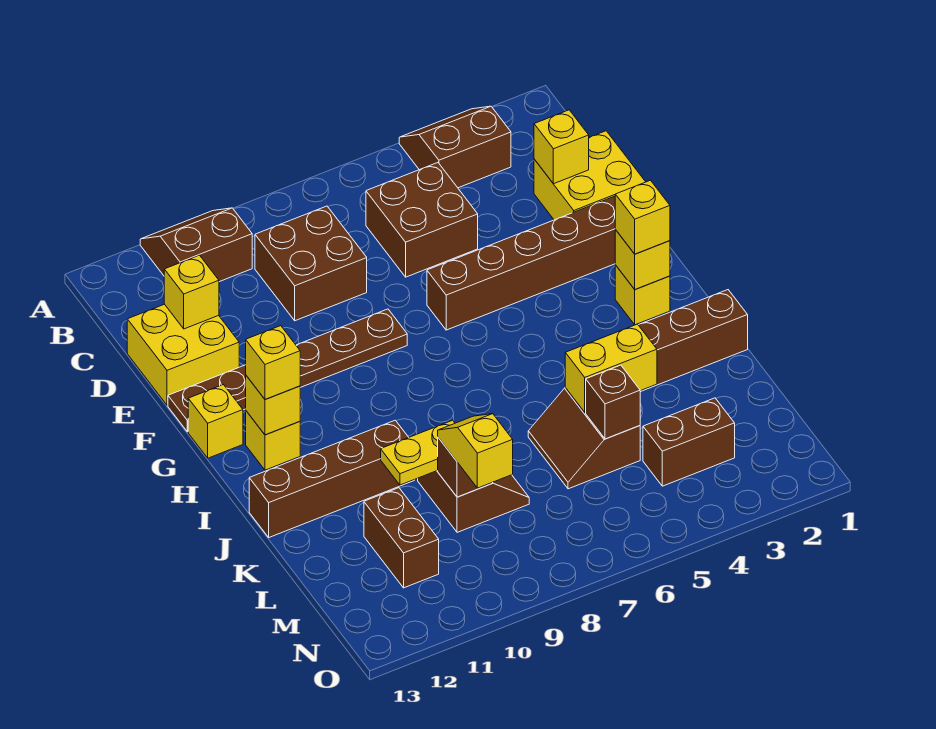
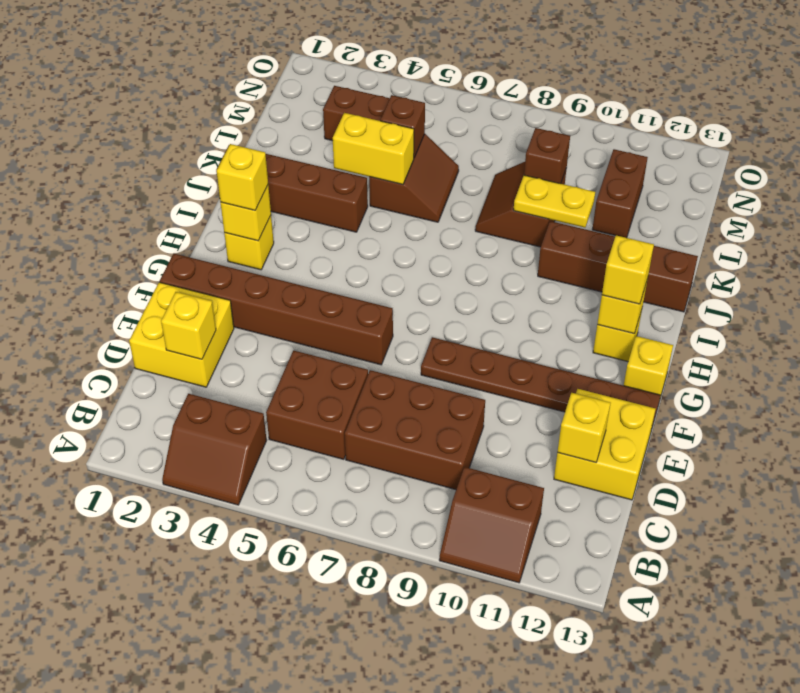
brown brick C8:D9 level 1 -> brown brick C7:D9 level 1
yellow slope L9:M9 level 3 top M -> none

